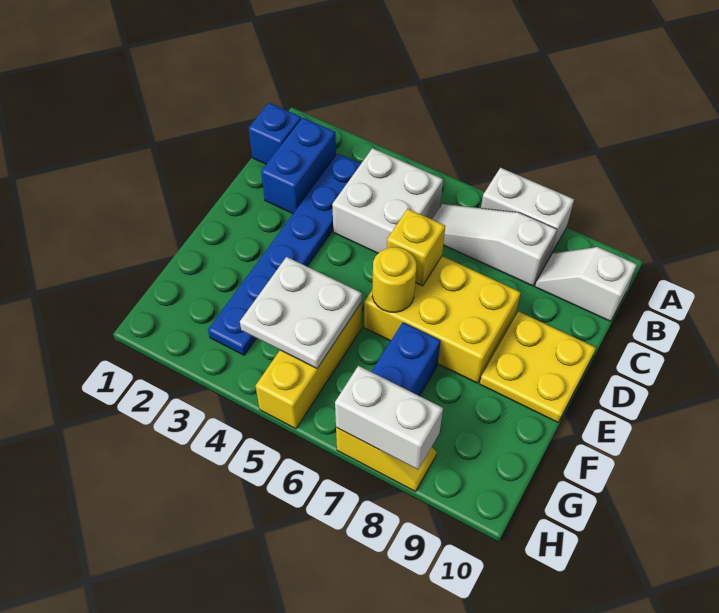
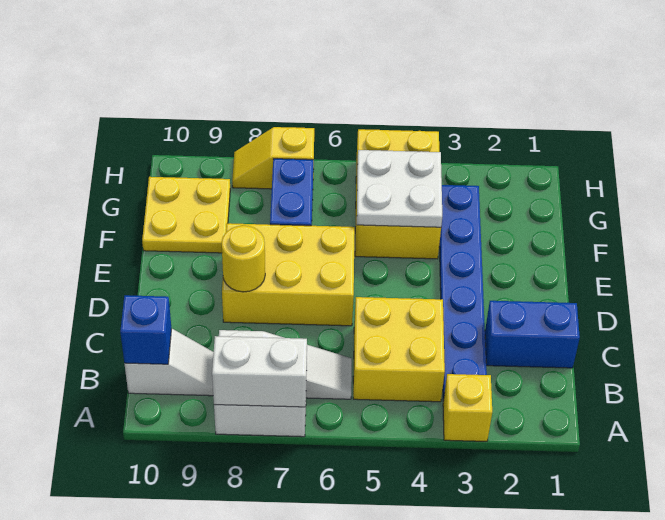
blue brick B1 level 1 -> blue brick B10 level 2
blue brick B2:C2 level 1 -> blue brick C1:C2 level 1
white brick B4:C5 level 1 -> yellow brick B4:C5 level 1
yellow brick D6 level 2 -> yellow brick A3 level 1
yellow plate D9:E10 level 1 -> yellow plate F9:G10 level 1
yellow round brick E6 level 2 -> yellow round brick D8 level 2
yellow brick F5:H5 level 1 -> yellow brick F4:H5 level 1
white brick H7:H8 level 2 -> white brick A7:A8 level 2

